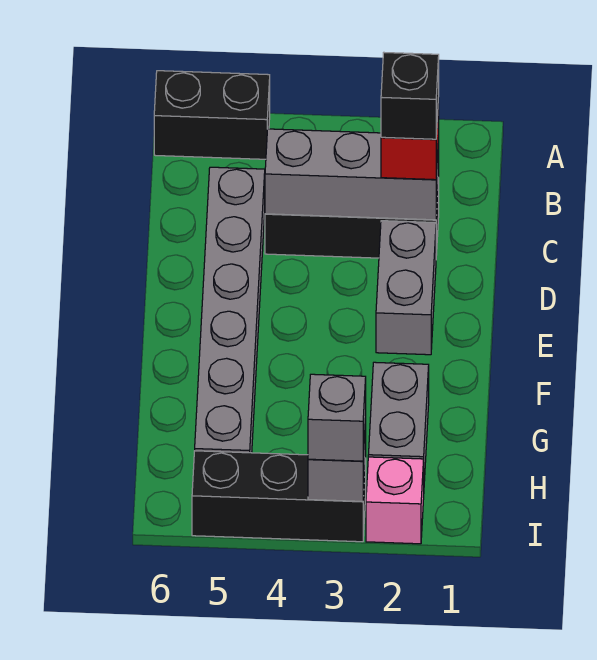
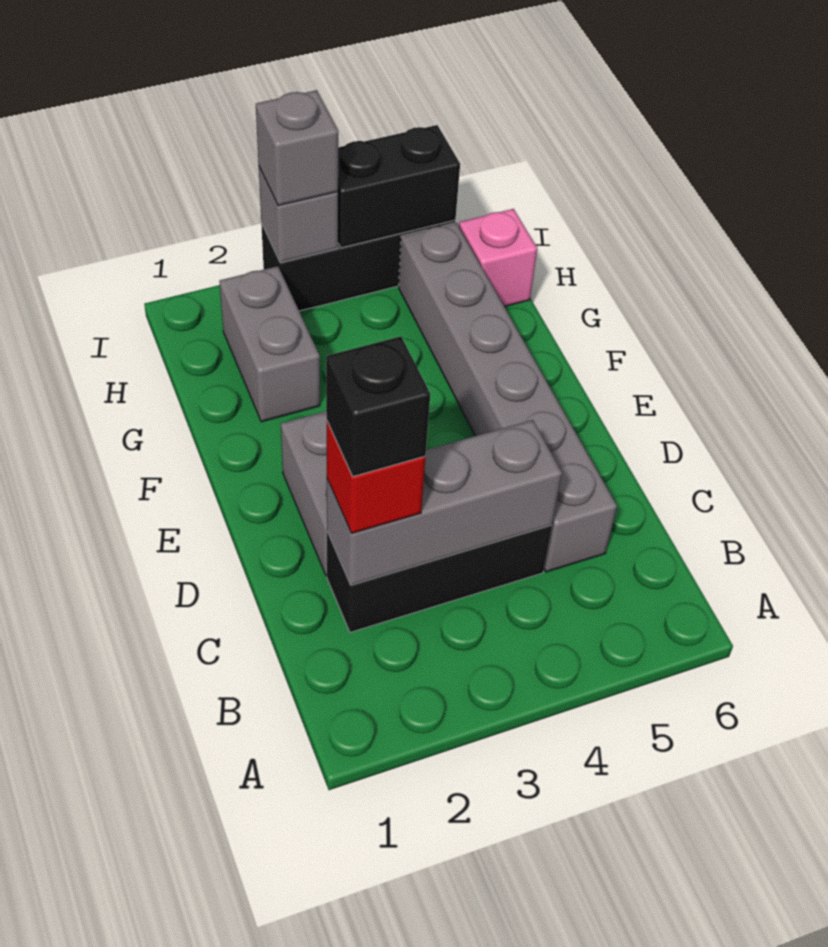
black brick A5:A6 level 1 -> black brick I4:I5 level 2
pink brick I2 level 1 -> pink brick H6 level 1

